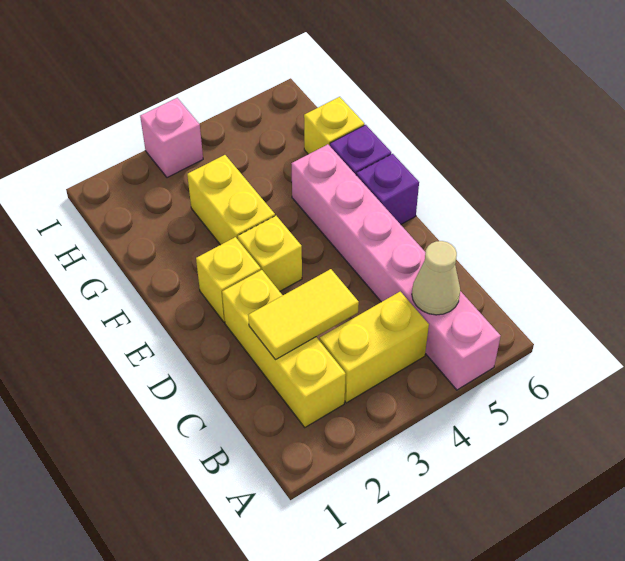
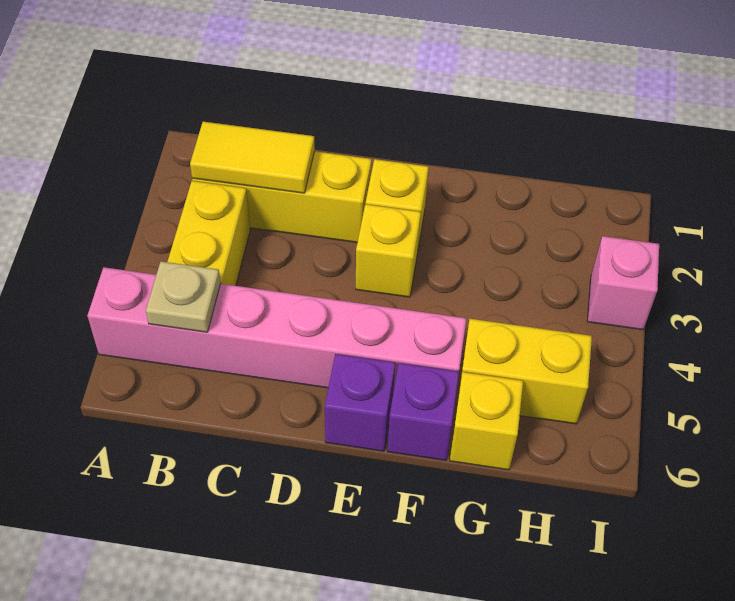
tan cone B5 level 2 -> tan plate B5 level 2
yellow tile C2:C3 level 2 -> yellow tile B2:C2 level 2
yellow brick F3:G3 level 1 -> yellow brick G5:H5 level 1

